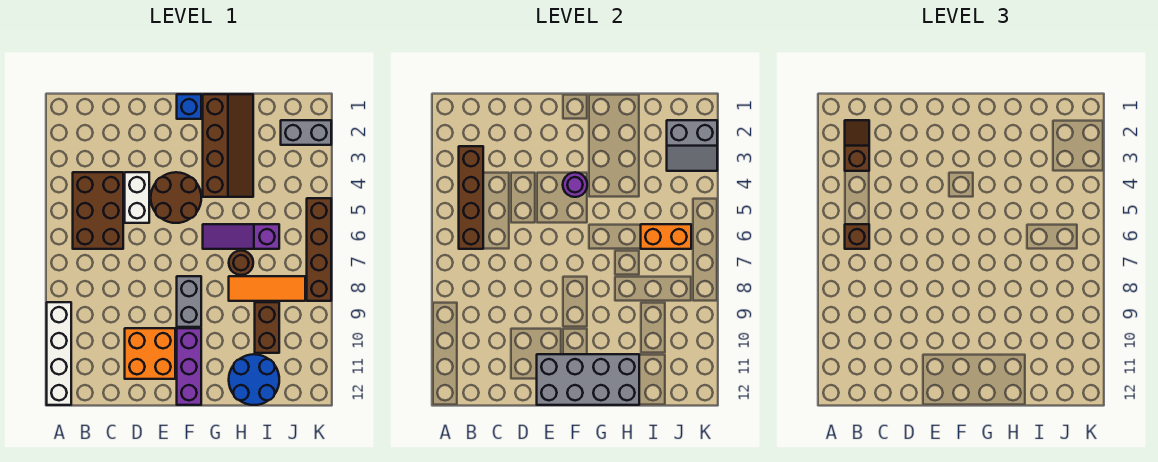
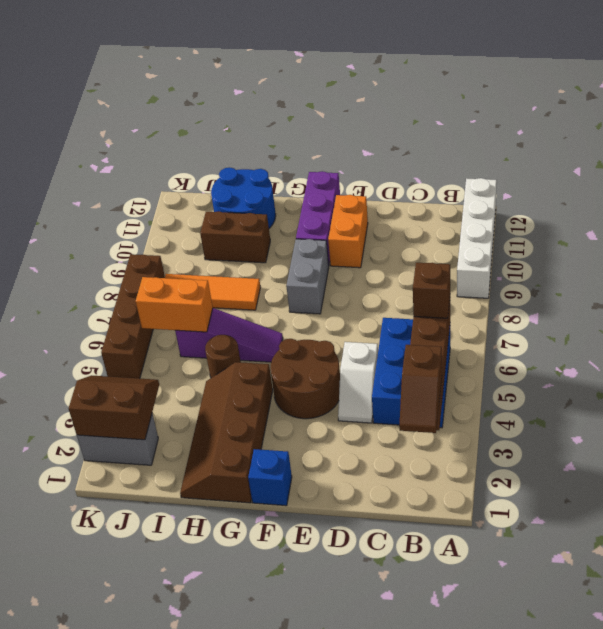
brown brick B4:C6 level 1 -> blue brick B4:C6 level 1
white brick D4:D5 level 1 -> white slope D4:D5 level 1 top 5
orange brick D10:E11 level 1 -> orange brick E10:E11 level 1
grey brick E11:H12 level 2 -> none
purple round brick F4 level 2 -> none
brown round brick H7 level 1 -> brown round brick H5 level 1
brown brick I9:I10 level 1 -> brown brick H10:I10 level 1
grey slope J2:K3 level 2 top 2 -> brown slope J2:K3 level 2 top 2

